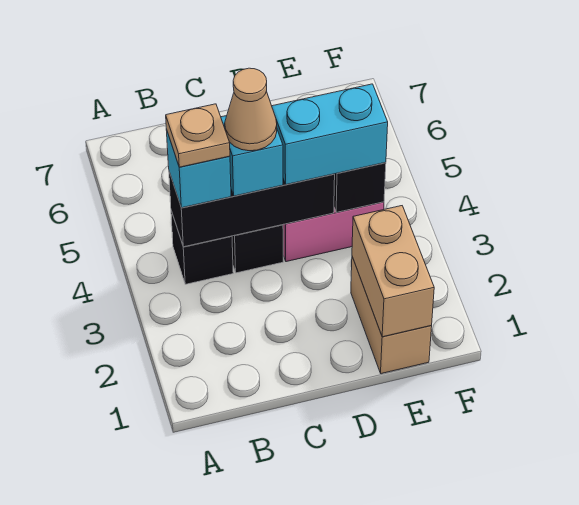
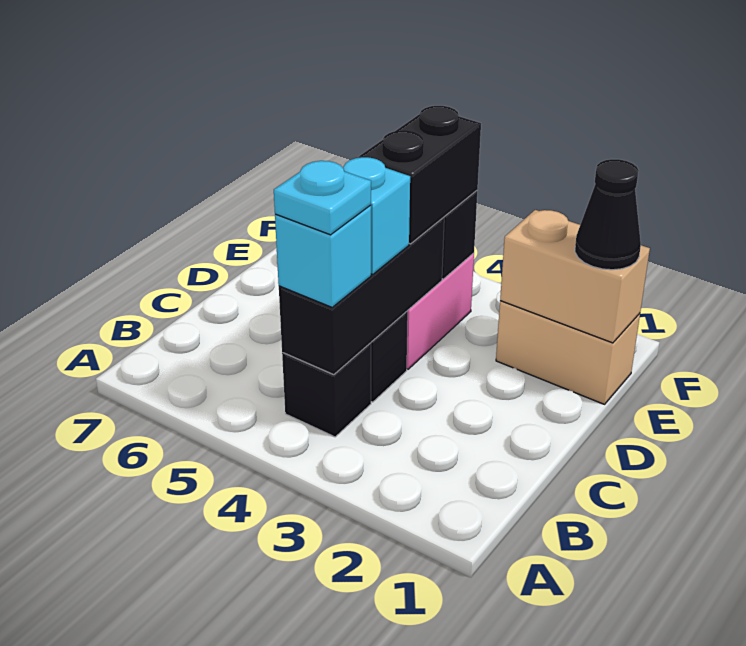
tan plate B4 level 4 -> cyan plate B4 level 4
tan cone C4 level 4 -> none
cyan brick D4:E4 level 3 -> black brick D4:E4 level 3
none -> black cone E1 level 3

